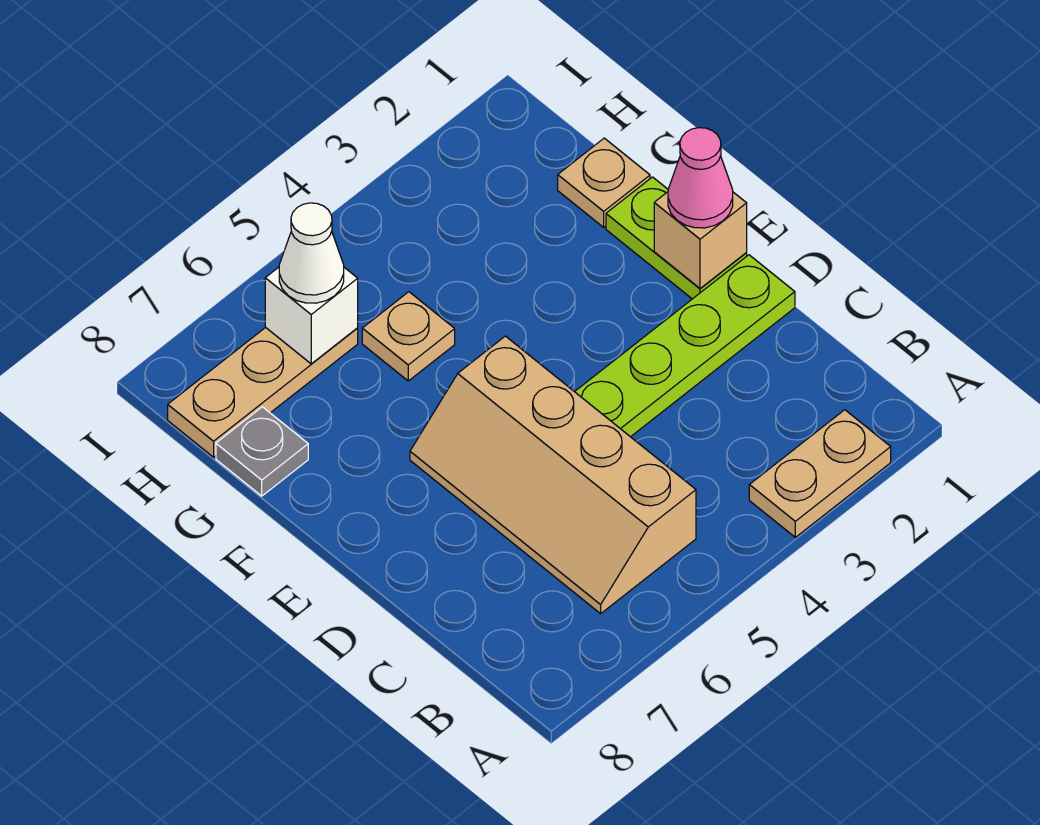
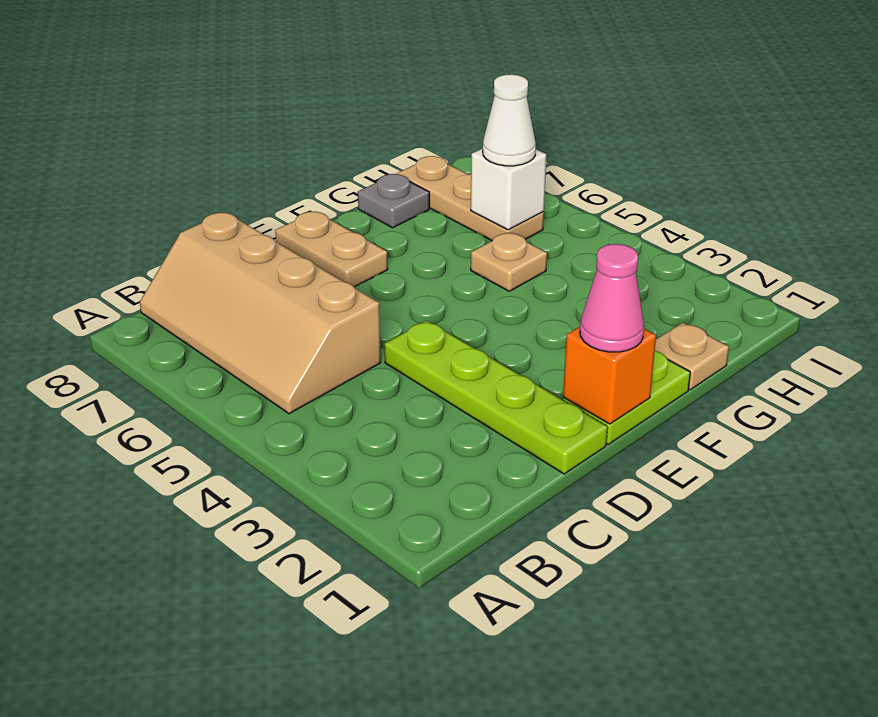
tan plate A2:A3 level 1 -> tan plate E7:E8 level 1
tan slope B5:E6 level 1 top 5 -> tan slope B5:C8 level 1 top C
tan brick E1 level 2 -> orange brick E1 level 2

